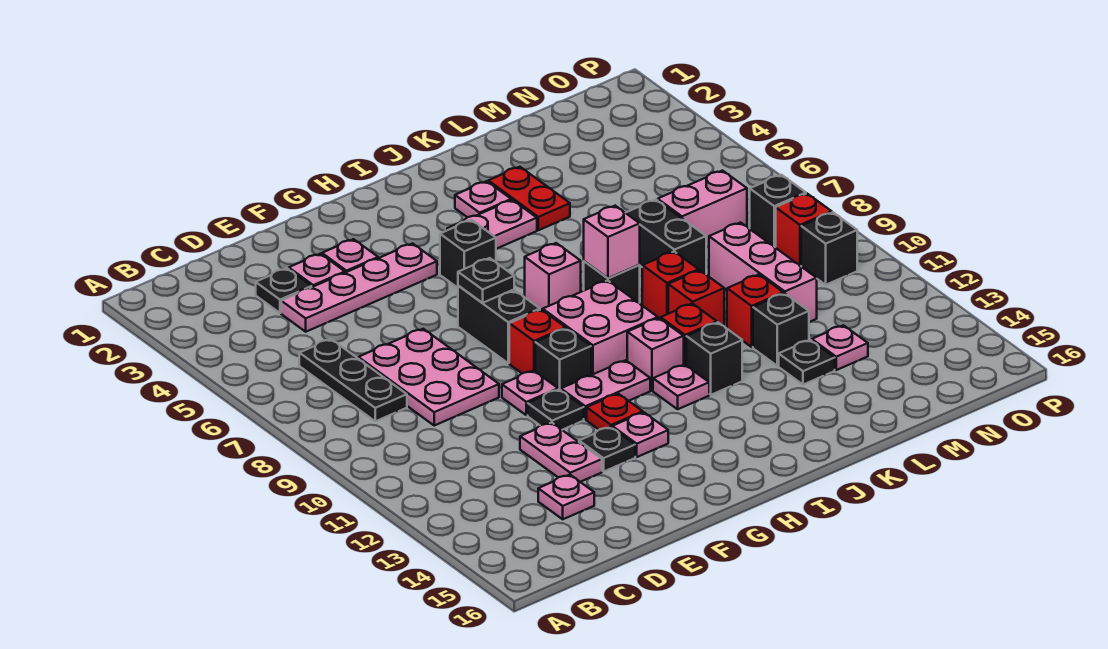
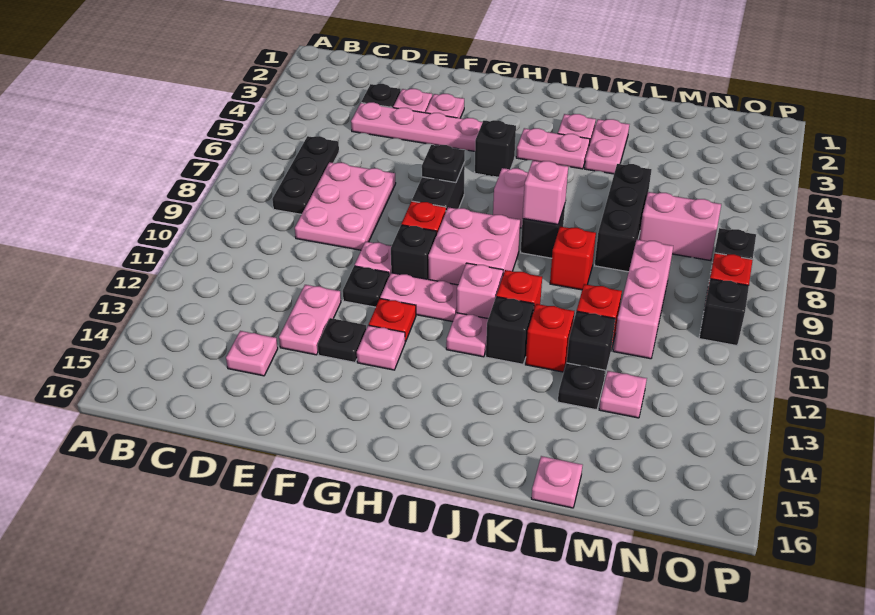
red plate K3:K4 level 1 -> pink plate K3:K4 level 1
red brick K10 level 1 -> red brick K12 level 1
black brick L7:L8 level 1 -> black brick L6:L8 level 1
none -> pink plate L16 level 1

